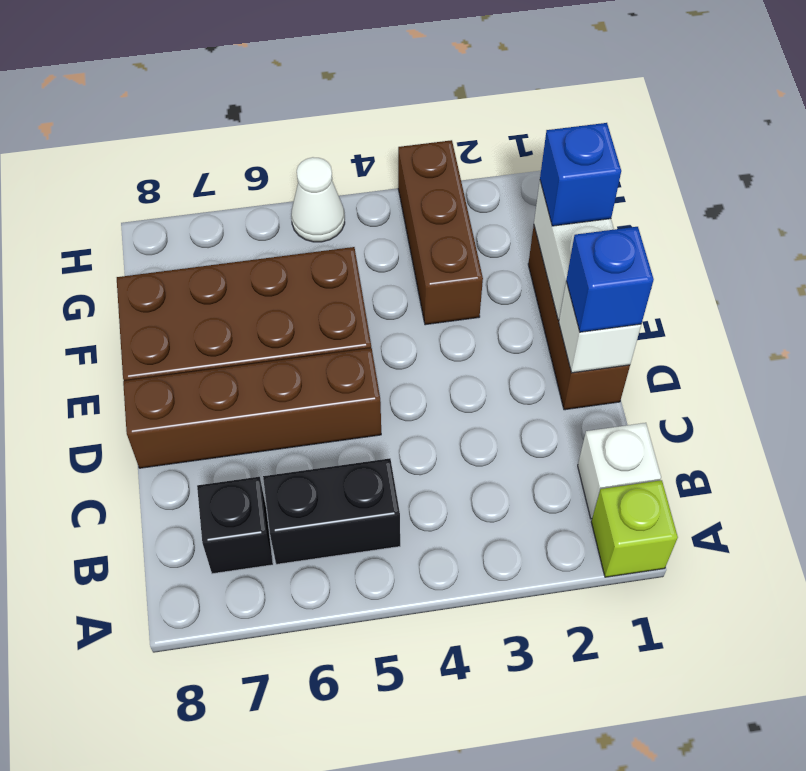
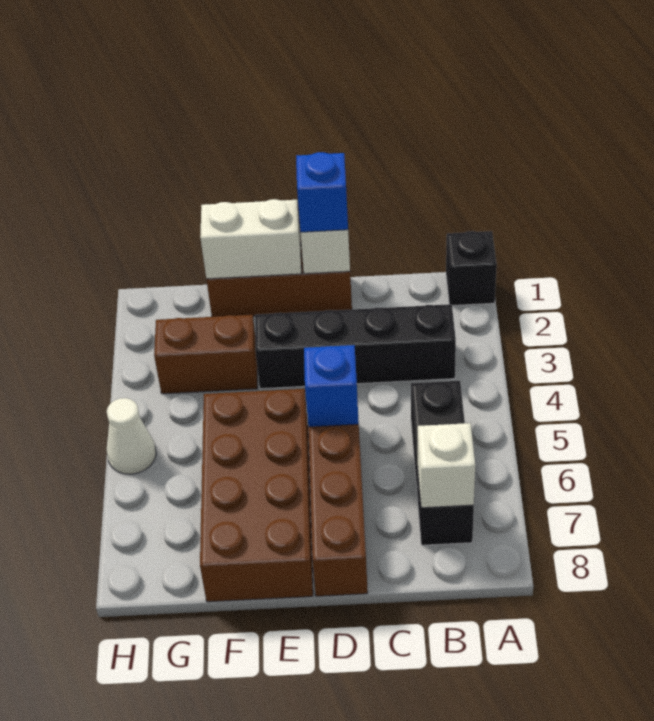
lime brick A1 level 1 -> black brick A1 level 1
white brick B1 level 1 -> white brick B7 level 2
none -> black brick B3:E3 level 1
blue brick F1 level 3 -> blue brick D5 level 2
brown brick F3:H3 level 1 -> brown brick F3:G3 level 1

